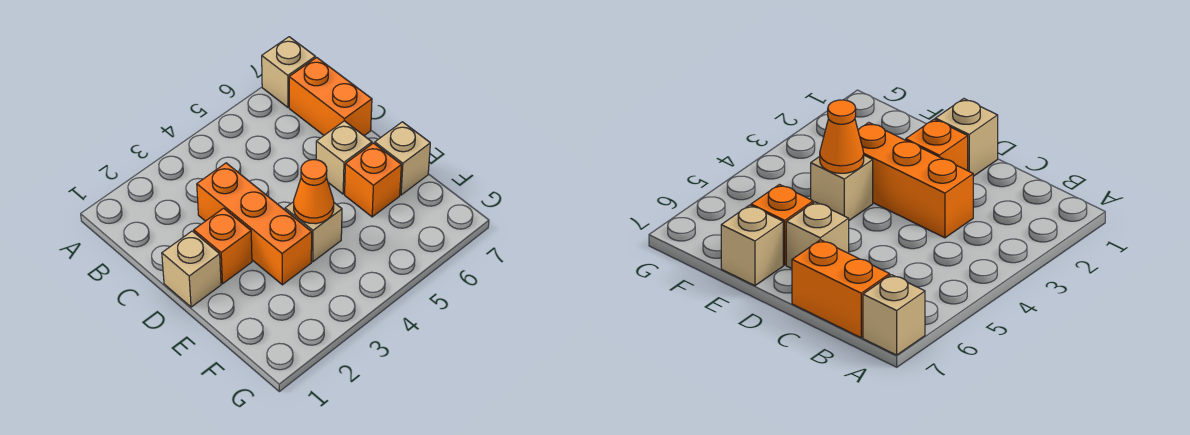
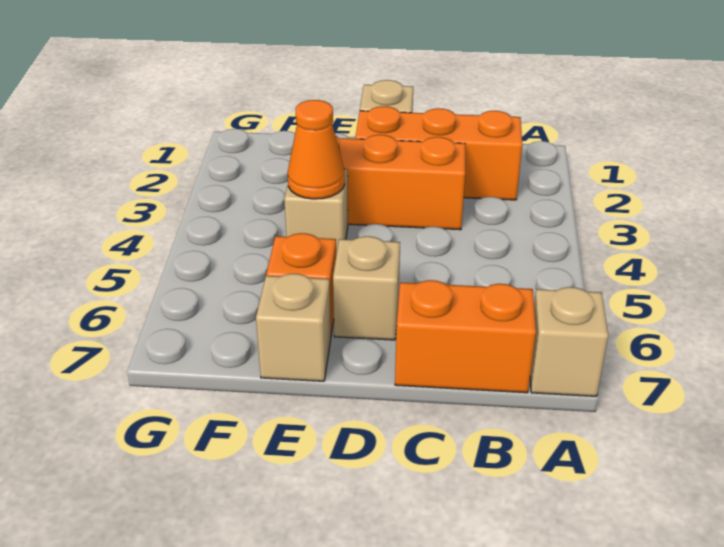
orange brick D2 level 1 -> orange brick B2:D2 level 1

